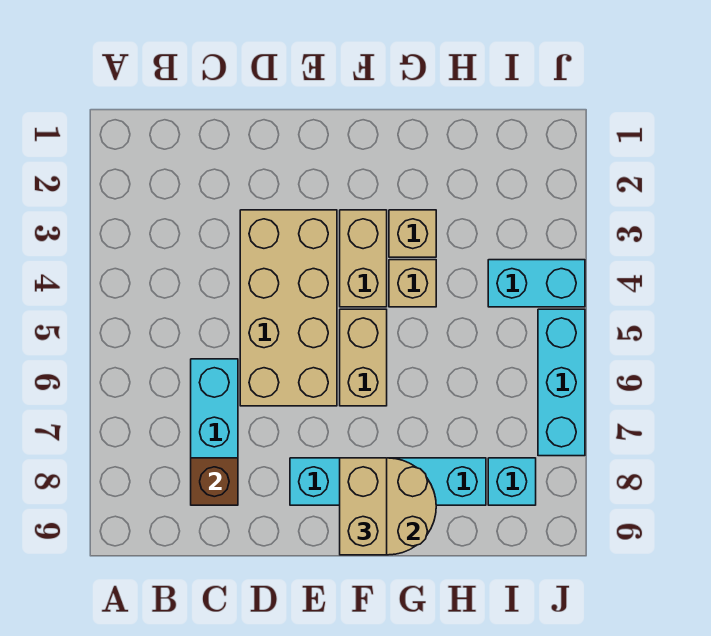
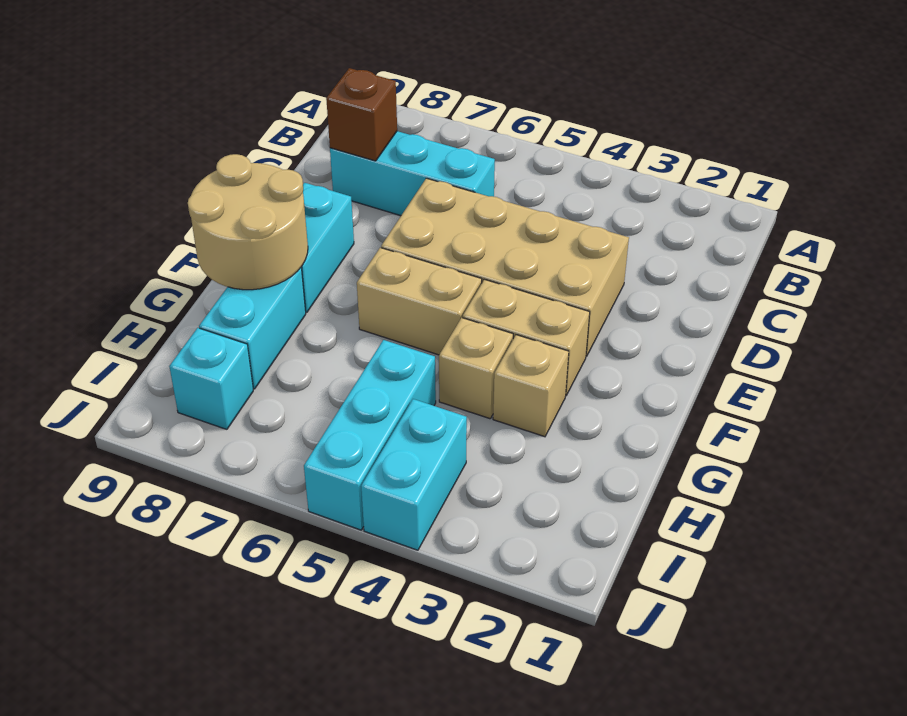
tan brick F8:F9 level 3 -> none
cyan brick J5:J7 level 1 -> cyan brick H5:J5 level 1

